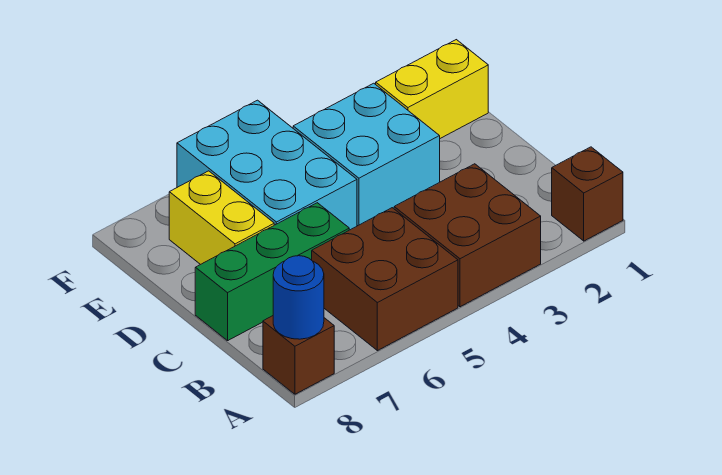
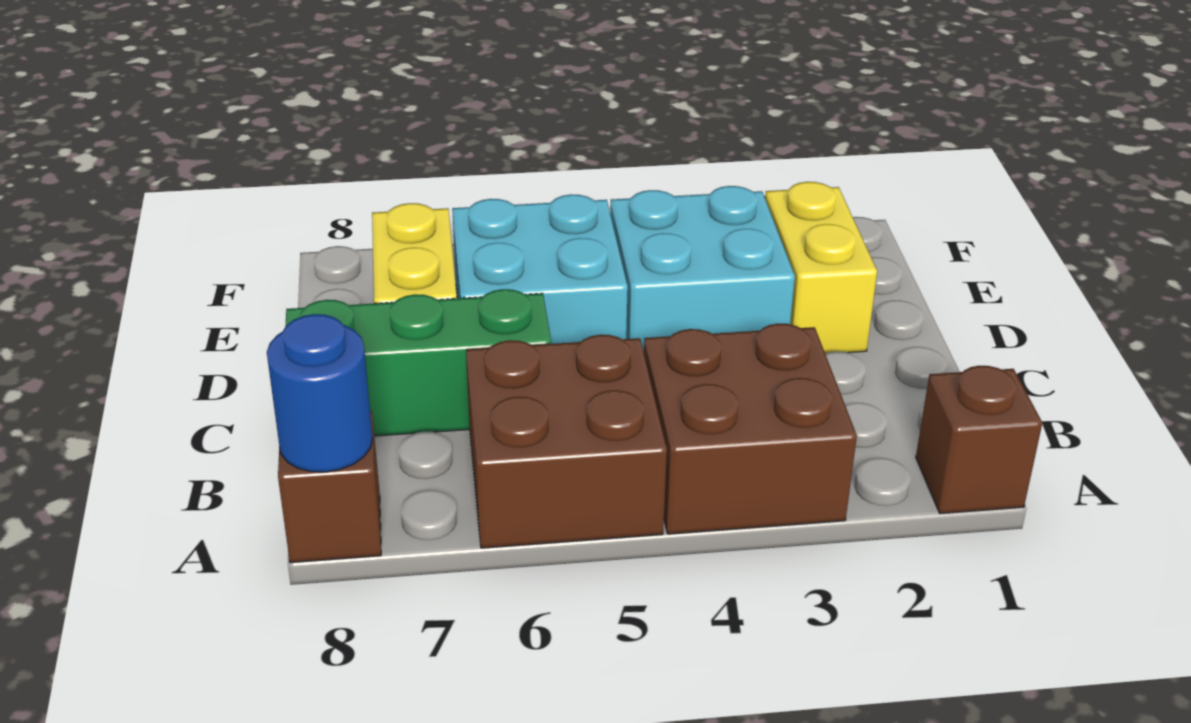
cyan brick D5:F6 level 1 -> cyan brick D5:E6 level 1
yellow brick E1:E2 level 1 -> yellow brick D2:E2 level 1

